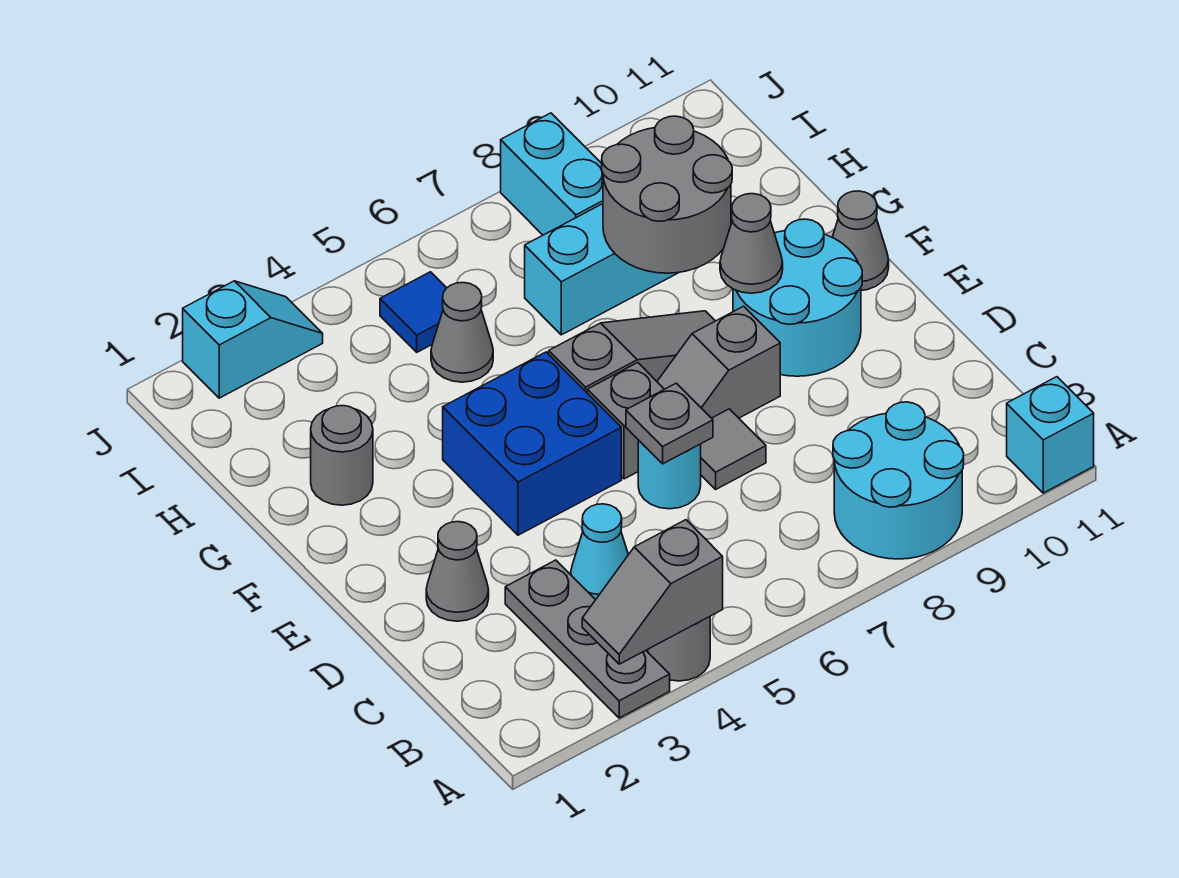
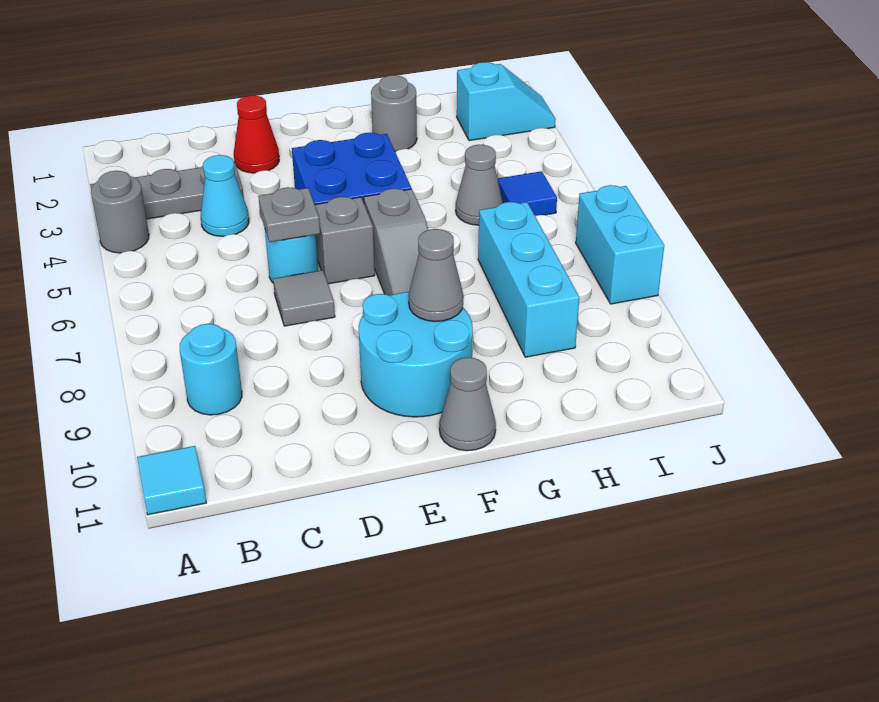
grey slope A3:A4 level 2 top 4 -> none
cyan round brick A8:B9 level 1 -> cyan round brick B9 level 1
cyan brick A11 level 1 -> cyan tile A11 level 1
grey cone D2 level 1 -> red cone D2 level 1
grey slope E7:E8 level 1 top 8 -> none
grey round brick G8:H9 level 2 -> none
cyan brick I8:J8 level 1 -> cyan brick J7:J8 level 1
cyan slope J2:J3 level 1 top 2 -> cyan slope I2:J2 level 1 top I

